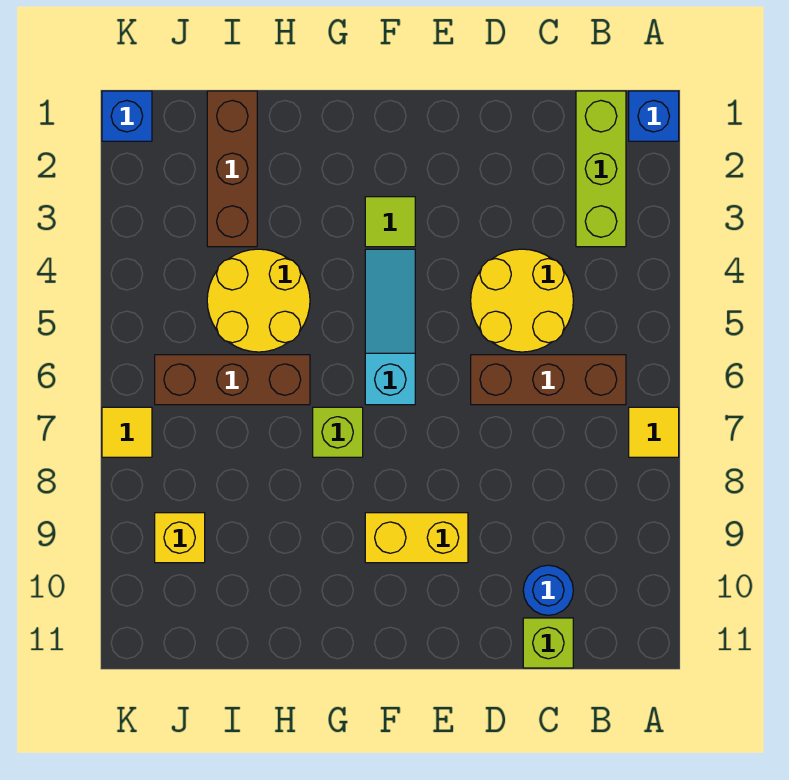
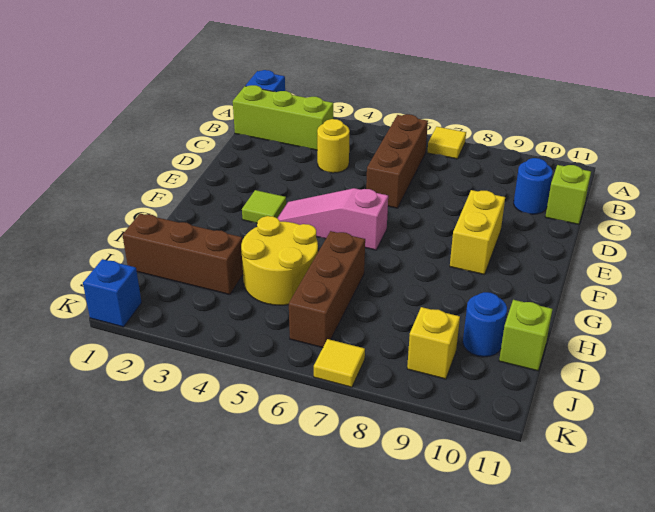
yellow round brick C4:D5 level 1 -> yellow round brick C4 level 1
cyan slope F4:F6 level 1 top 6 -> pink slope F4:F6 level 1 top 6
lime brick G7 level 1 -> lime brick I11 level 1
none -> blue round brick I10 level 1

